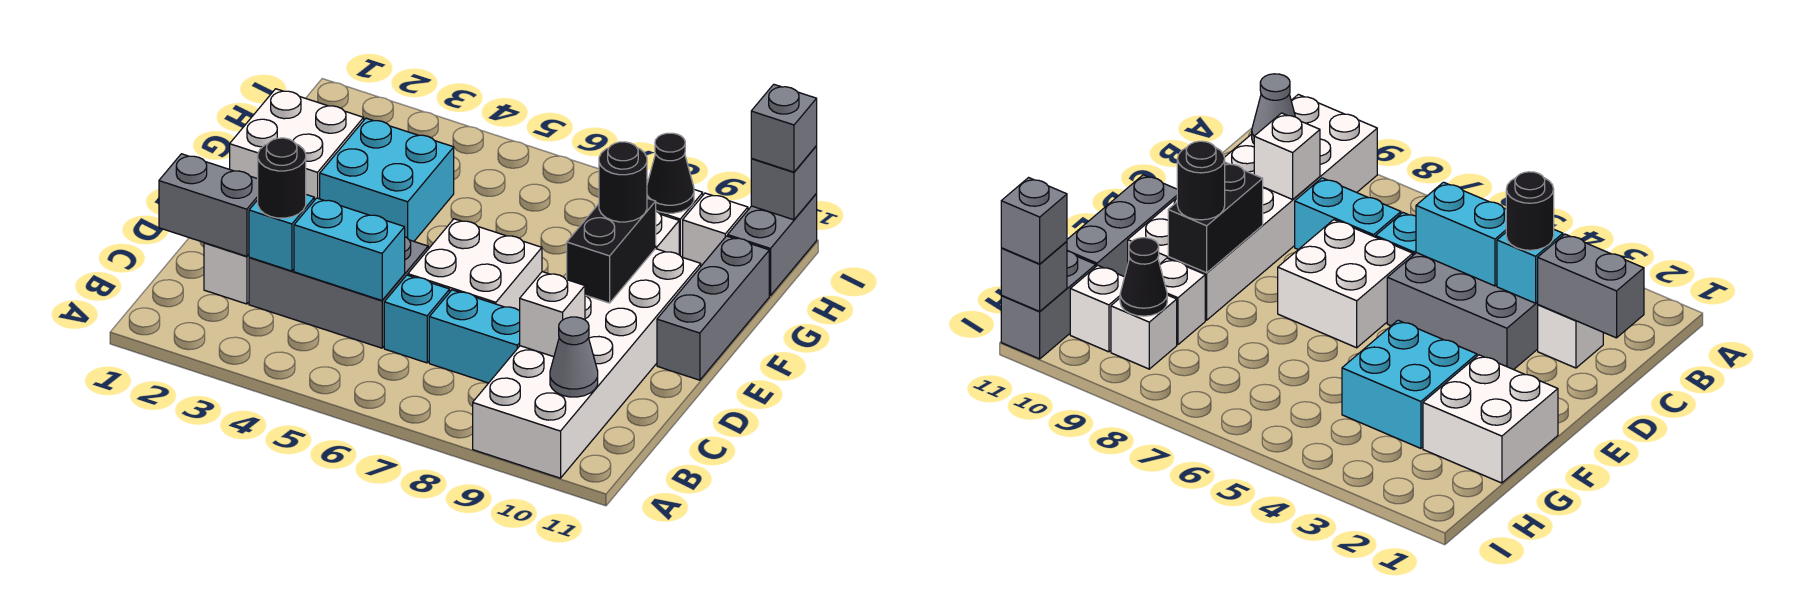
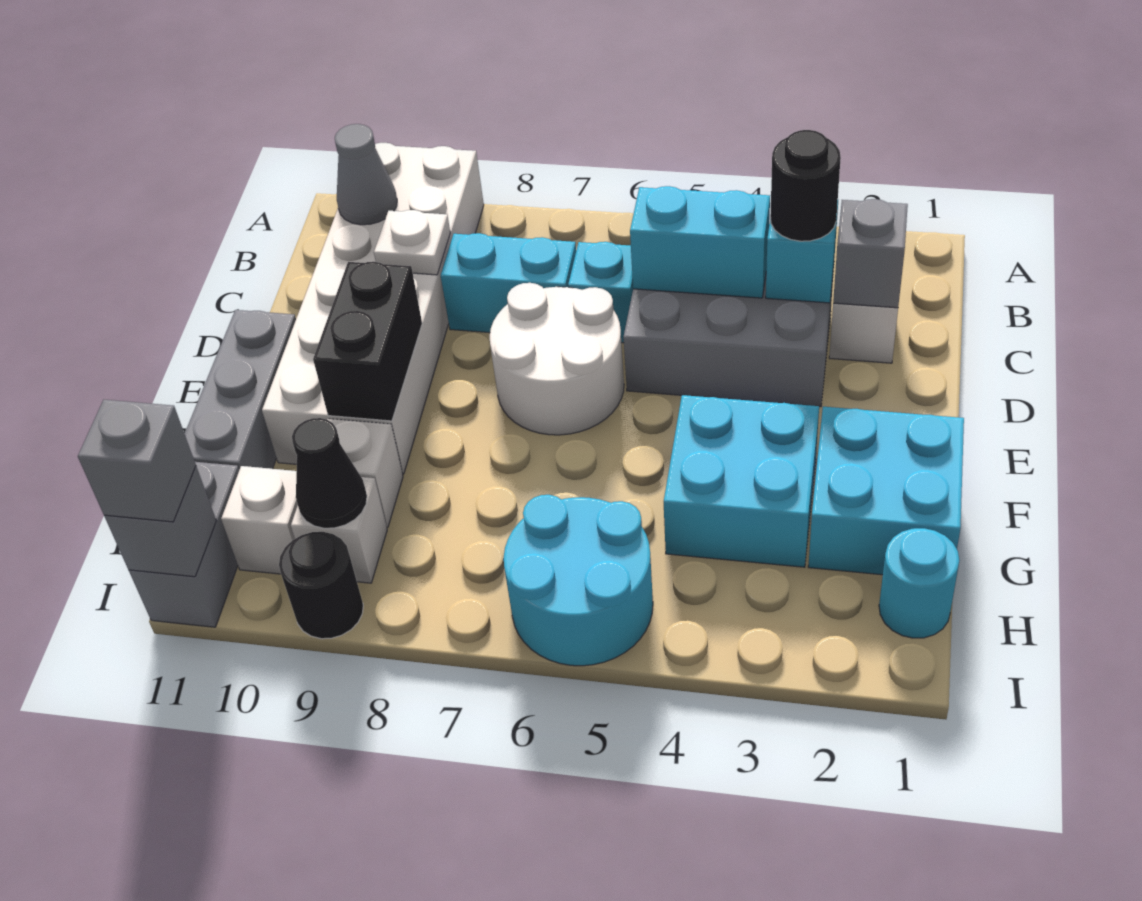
grey brick C1:C2 level 2 -> grey brick C2 level 2
white brick C9 level 2 -> white plate C9 level 2
white brick D6:E7 level 1 -> white round brick D6:E7 level 1
white brick F1:G2 level 1 -> cyan brick F1:G2 level 1
black round brick F9 level 3 -> black round brick I9 level 1
none -> cyan round brick H1 level 1
none -> cyan round brick H5:I6 level 1

